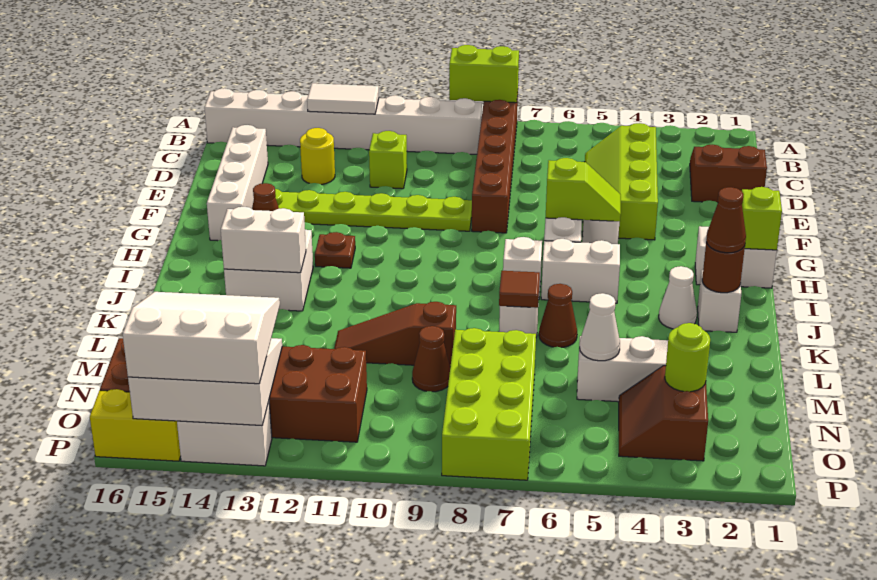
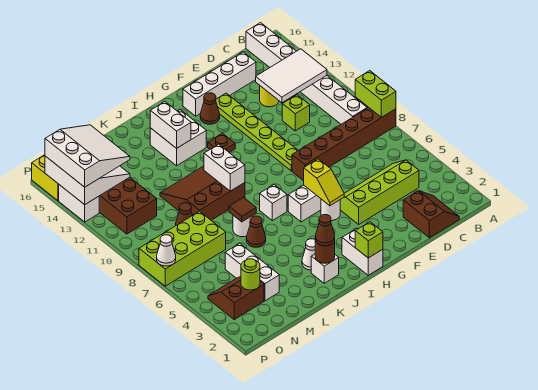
white tile B12:B13 level 2 -> white tile B12:D13 level 2
lime slope G5:G6 level 2 top 6 -> yellow slope G5:G6 level 2 top 6
white brick I5:I6 level 1 -> white brick J9:J10 level 2
brown slope L9:L11 level 1 top 9 -> brown slope J9:L11 level 1 top 9
white cone M5 level 2 -> white cone P7 level 2

